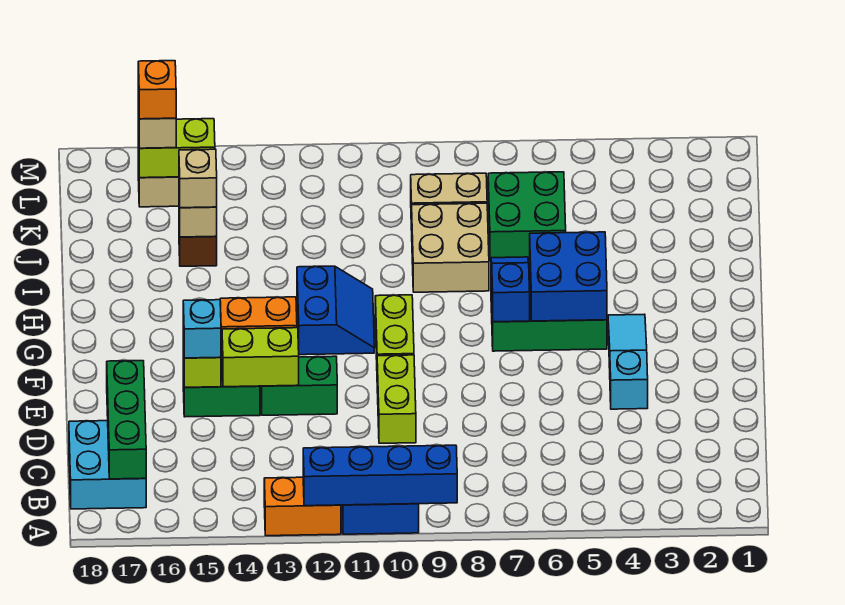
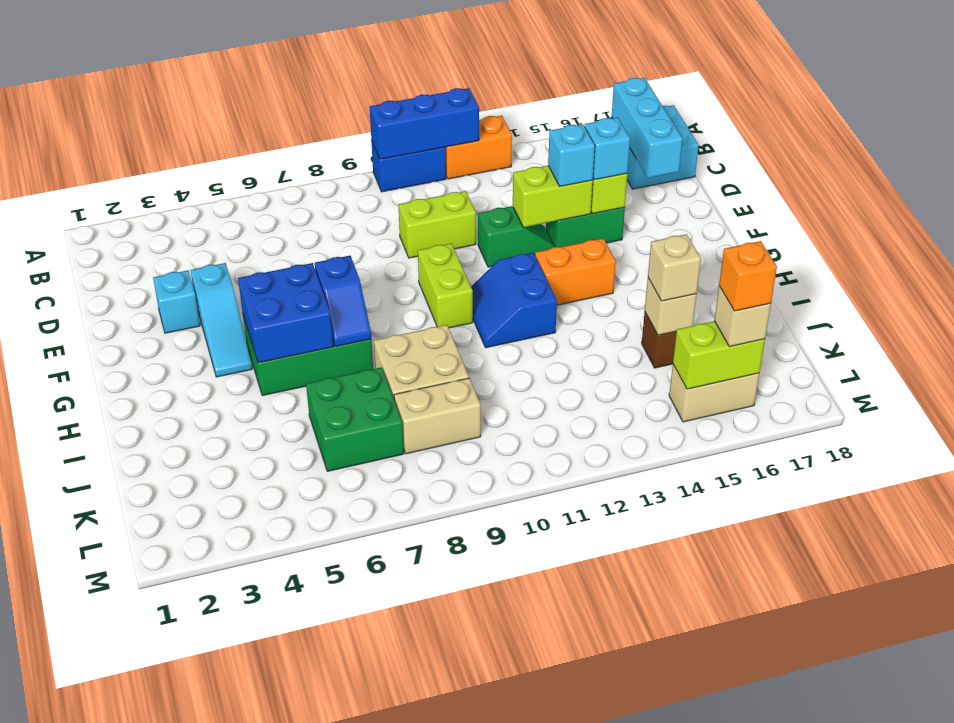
blue brick A9:A12 level 2 -> blue brick A10:A12 level 2
green brick B17:D17 level 2 -> cyan brick B17:D17 level 2
lime brick D10:E10 level 1 -> lime brick D10:D11 level 1
none -> cyan brick E3 level 1
green brick E12:E13 level 1 -> green slope E12:E13 level 1 top 12
none -> cyan brick E14 level 3

